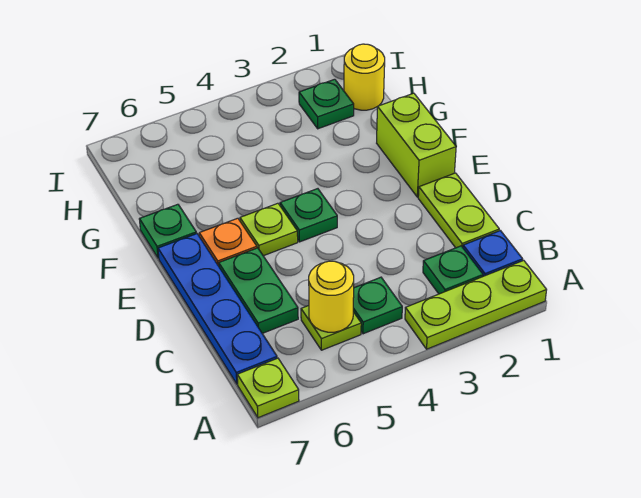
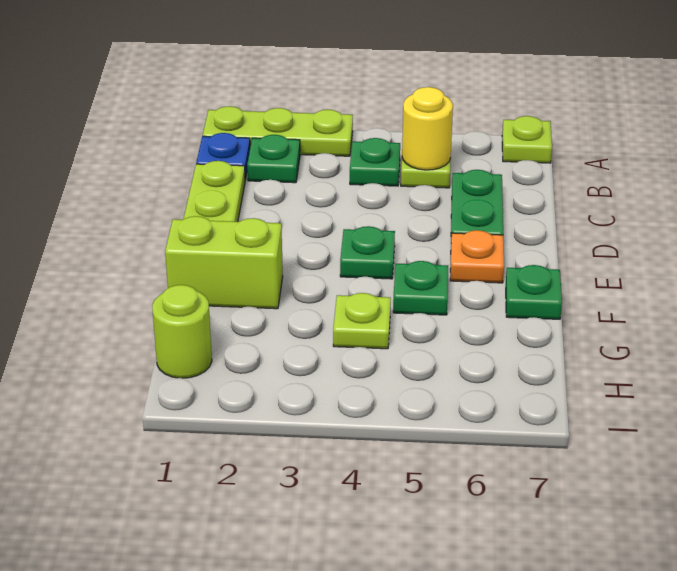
blue plate B7:E7 level 1 -> none
lime brick E1:F1 level 1 -> lime brick F1:F2 level 1
lime plate E5 level 1 -> lime plate G4 level 1
yellow round brick H1 level 1 -> lime round brick H1 level 1
green plate H2 level 1 -> green plate F5 level 1

